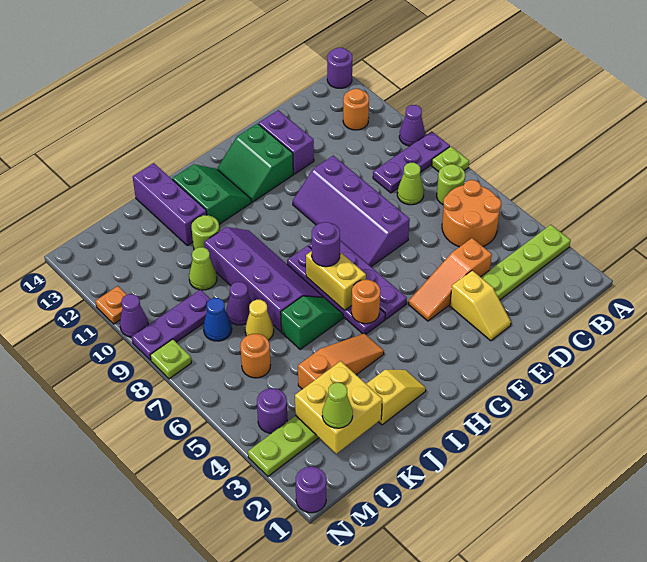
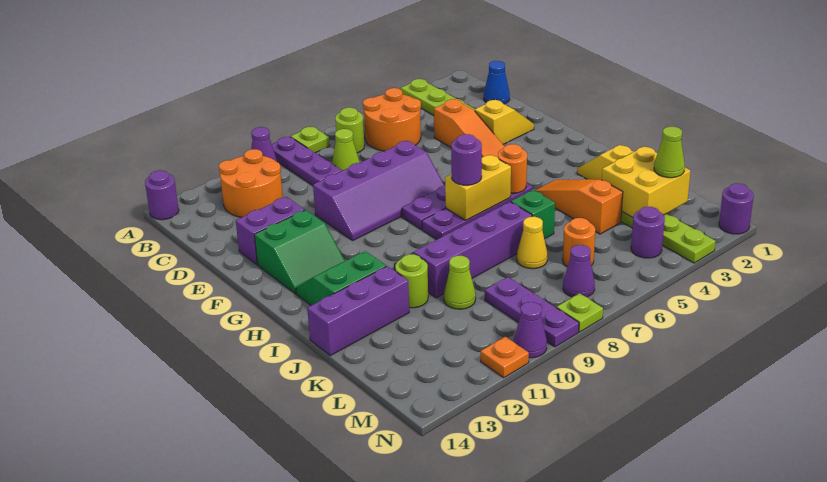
orange round brick B12 level 1 -> orange round brick B11:C12 level 1
purple cone K8 level 1 -> purple cone M7 level 1
blue cone L8 level 1 -> blue cone C1 level 1

